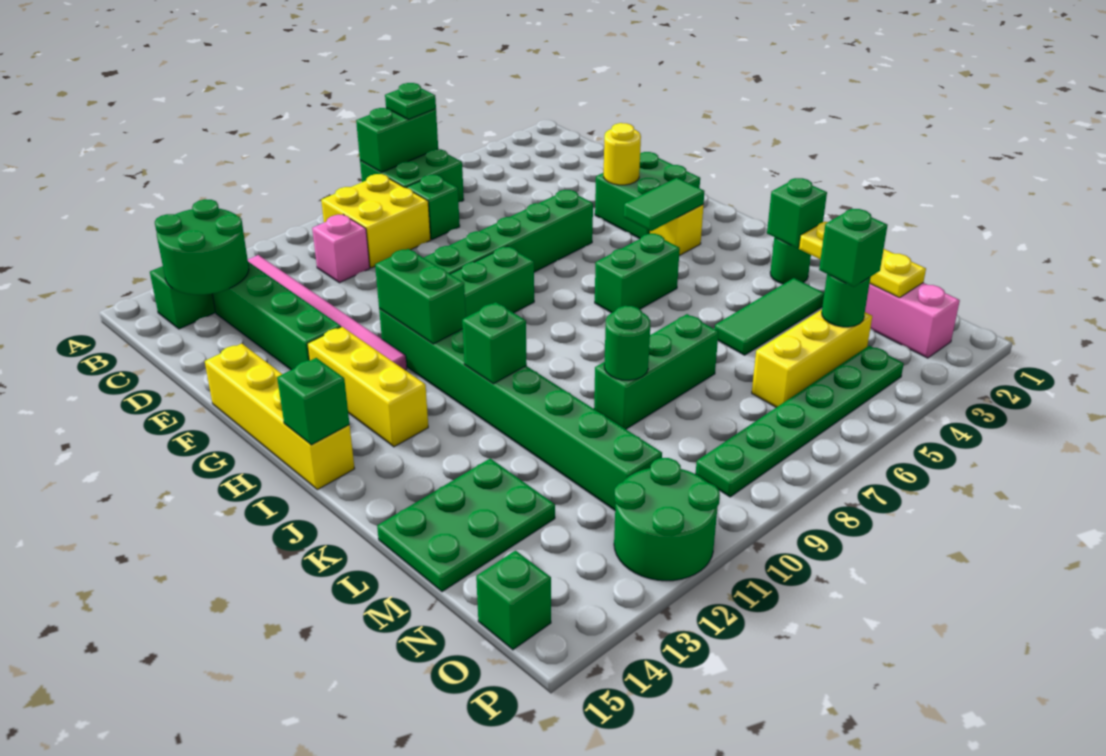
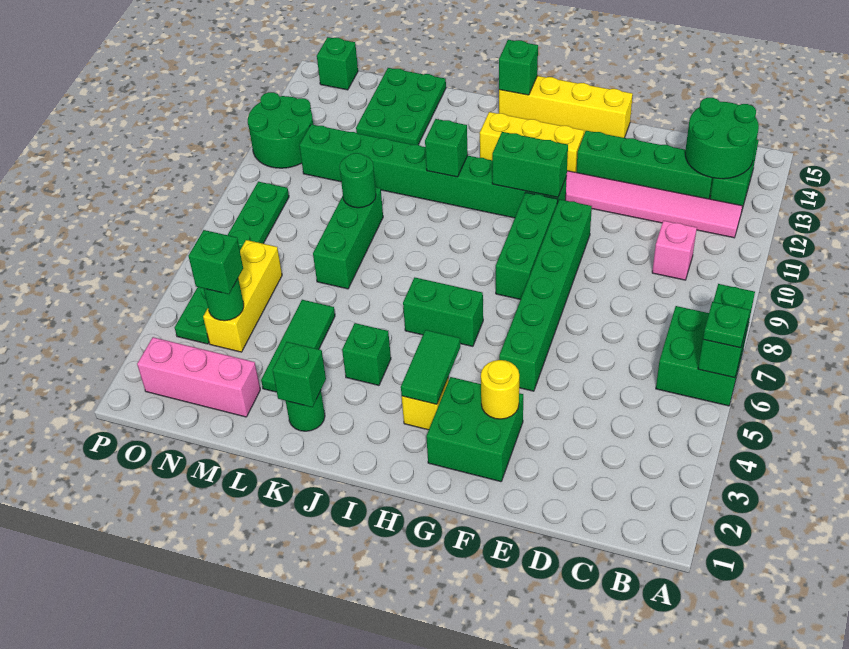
yellow brick B8:C9 level 1 -> none
green brick C7 level 1 -> green brick J4 level 1
green brick I5:I6 level 1 -> green brick H6:I6 level 1
yellow plate L2:N2 level 2 -> none

